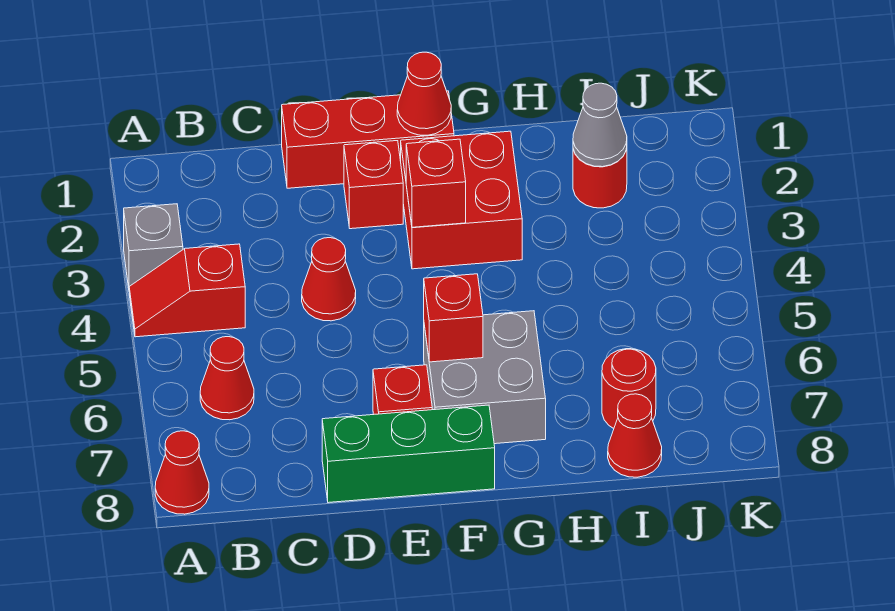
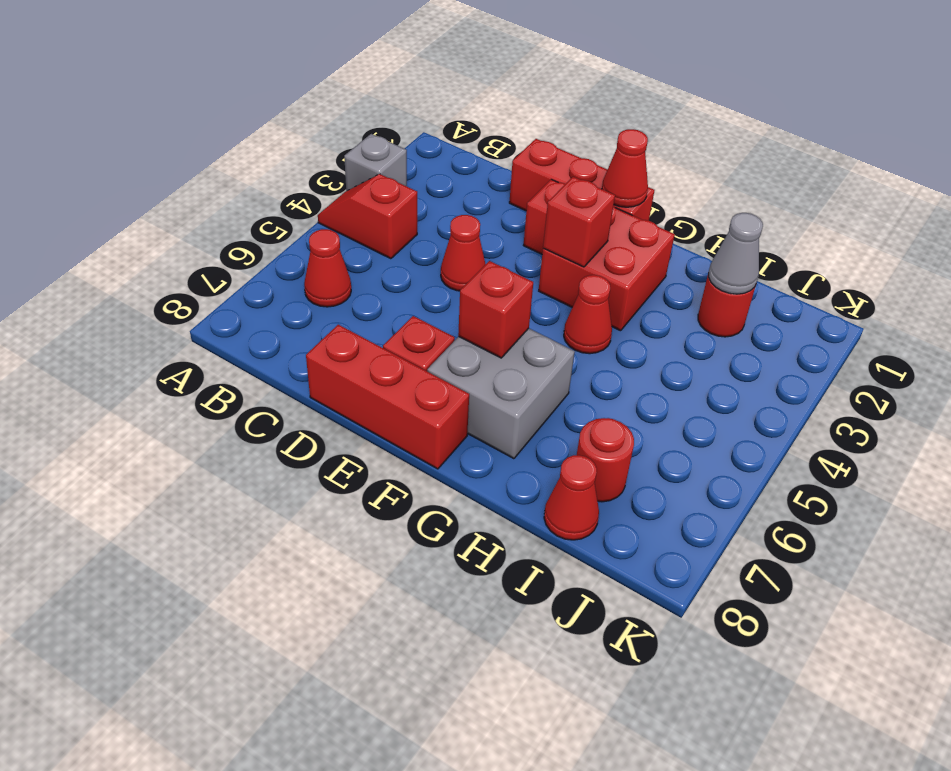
red cone A8 level 1 -> red cone G4 level 1
green brick D8:F8 level 1 -> red brick D8:F8 level 1

